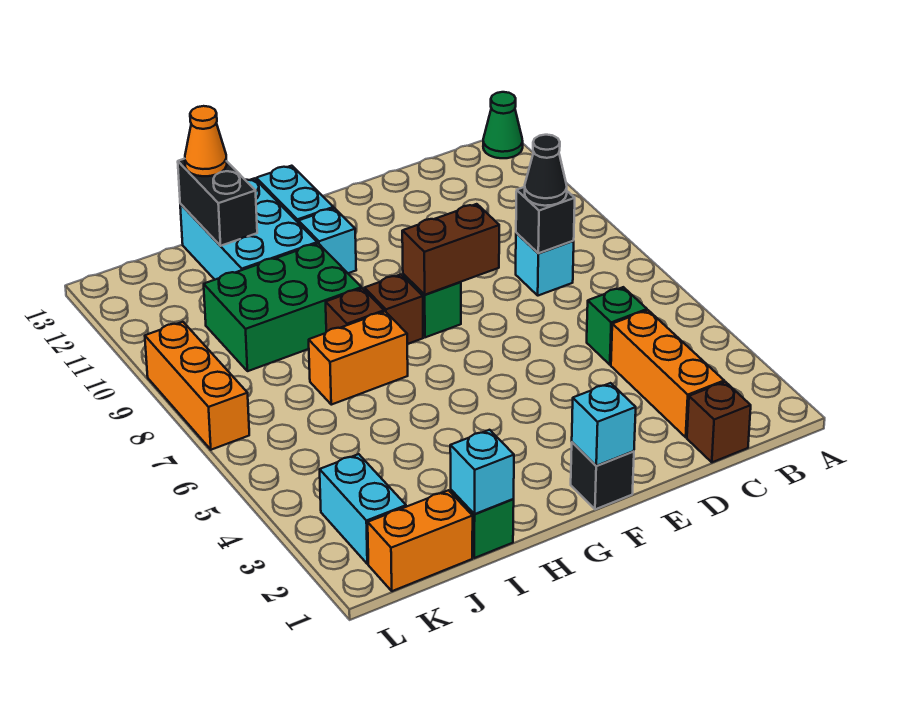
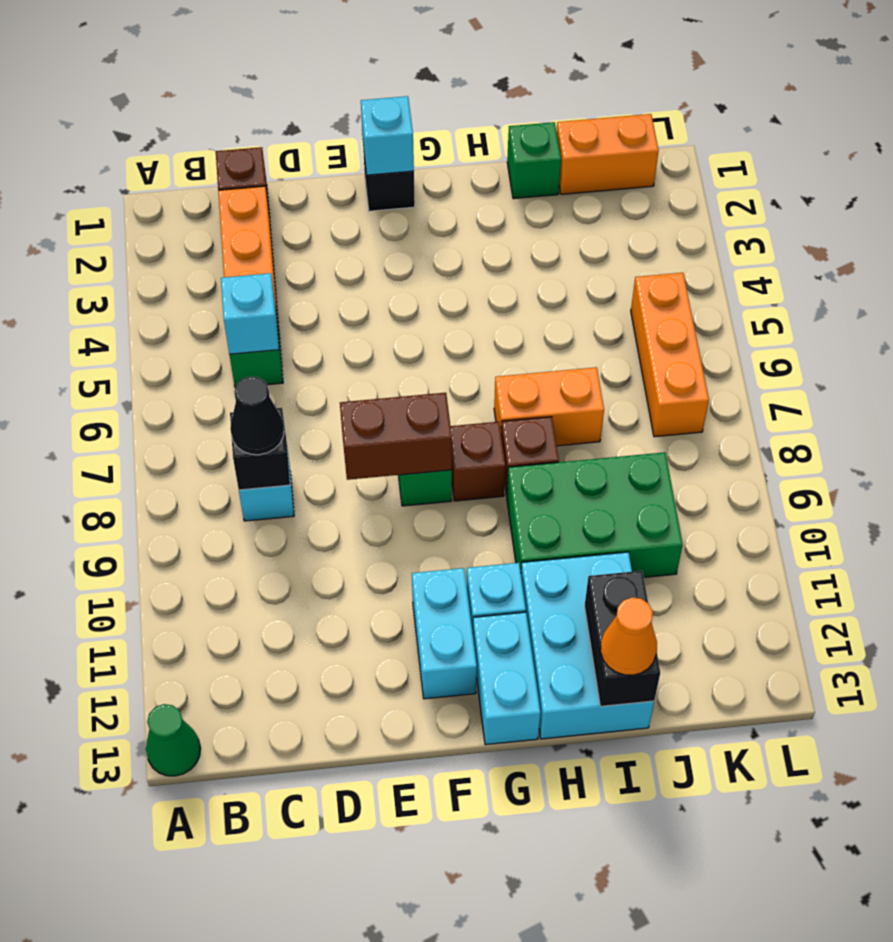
cyan brick I1 level 2 -> cyan brick C5 level 2
cyan brick K2:K3 level 1 -> cyan brick F11:F12 level 1
orange brick L7:L9 level 1 -> orange brick K5:K7 level 1

